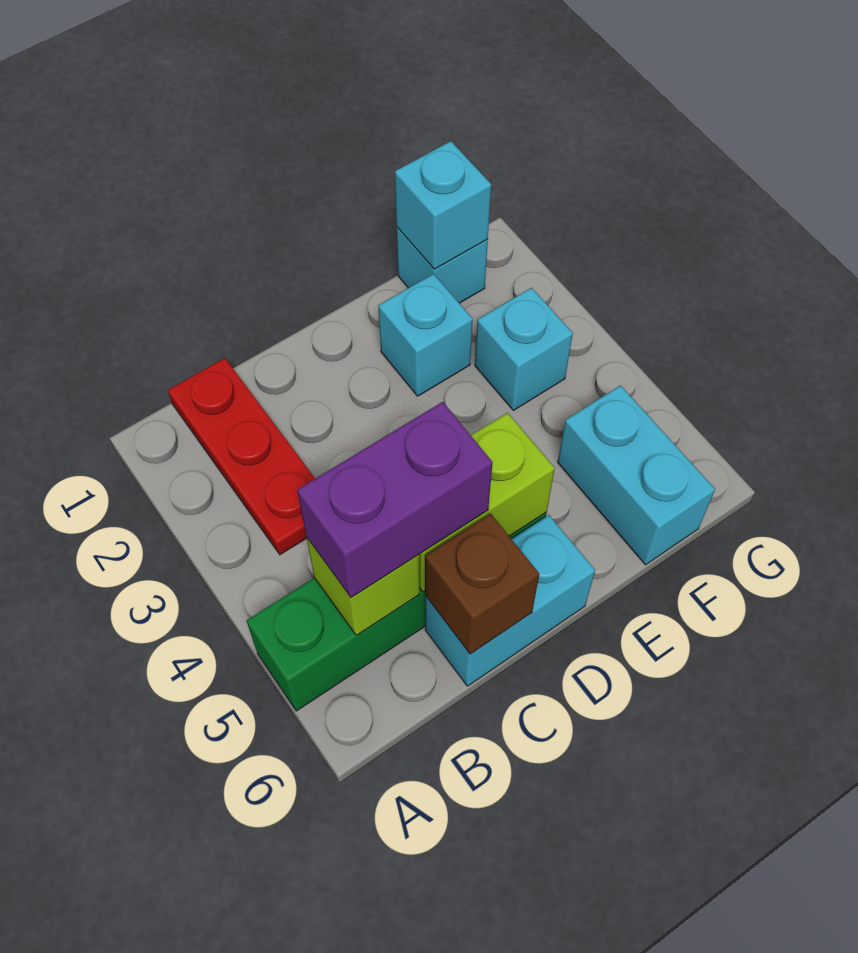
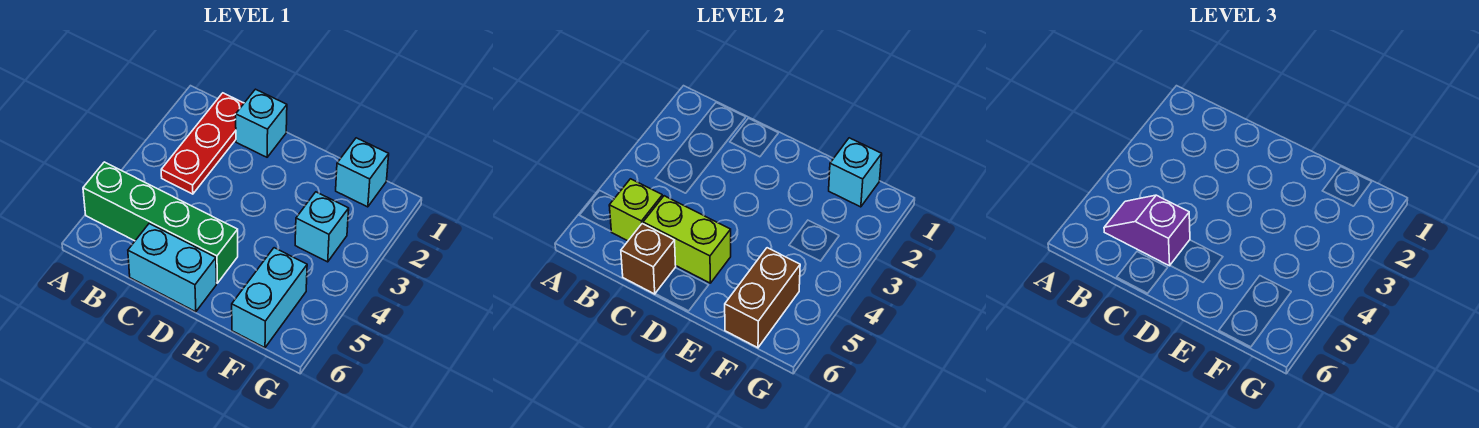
purple brick B5:C5 level 3 -> purple slope B5:C5 level 3 top C
cyan brick E2 level 1 -> cyan brick C1 level 1
none -> brown brick F5:F6 level 2

